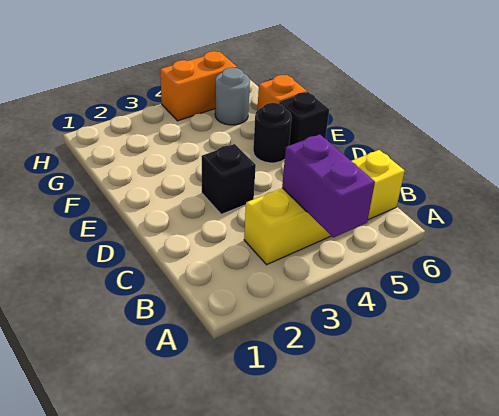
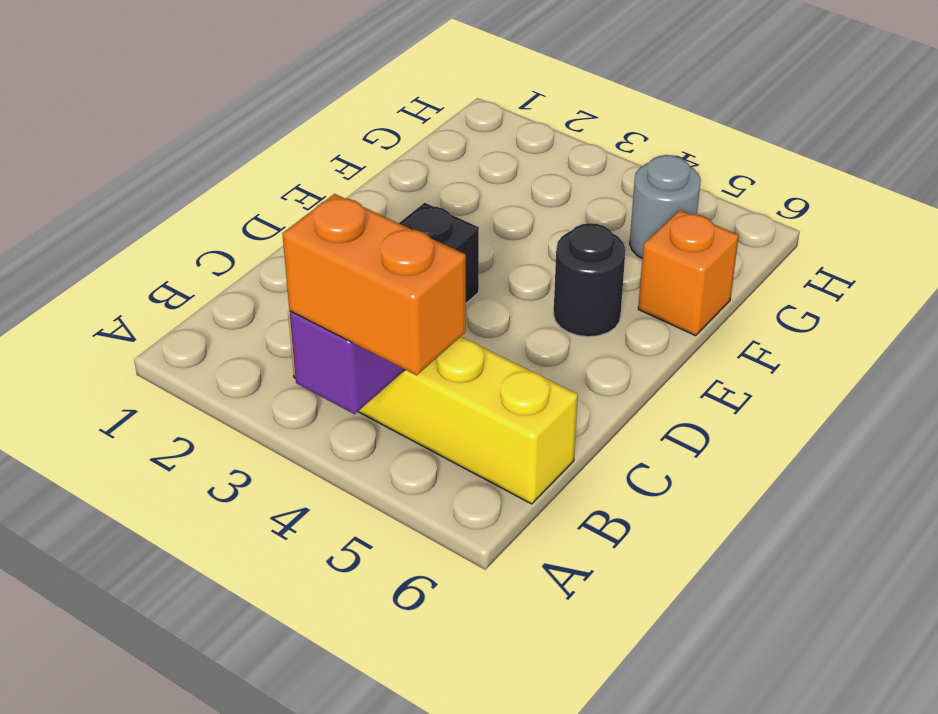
black brick E6 level 1 -> none
orange brick H4:H5 level 1 -> orange brick A4:A5 level 3

